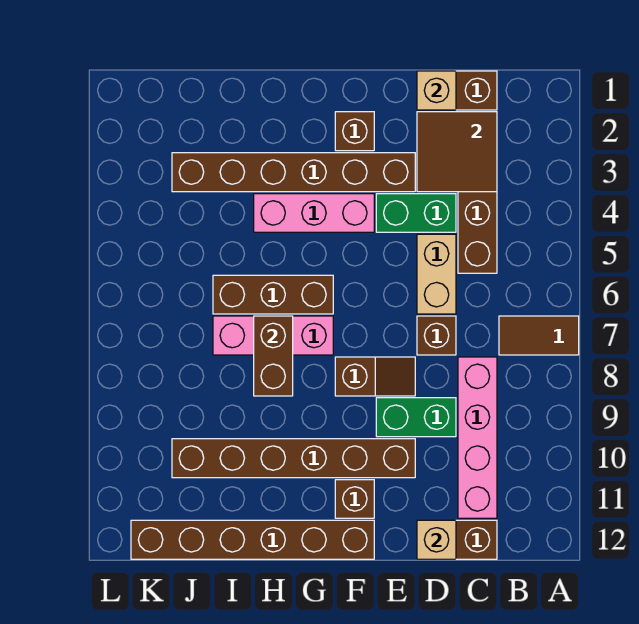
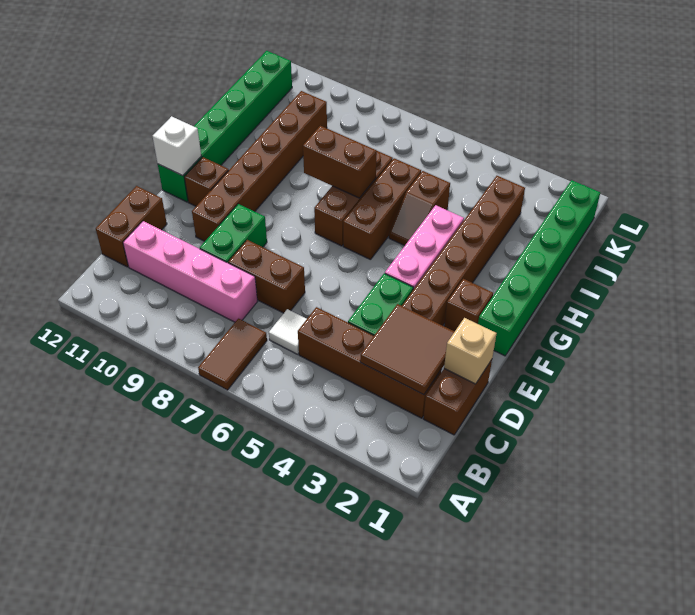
none -> white tile C6 level 1
tan brick D5:D6 level 1 -> none
brown brick D7 level 1 -> brown brick D7:D8 level 1
tan brick D12 level 2 -> none
brown slope E8:F8 level 1 top F -> brown slope H5:I5 level 1 top I
none -> green brick F1:K1 level 1
brown brick F12:K12 level 1 -> green brick F12:K12 level 1
none -> white brick F12 level 2
pink brick G7:I7 level 1 -> brown brick G7:I7 level 1

